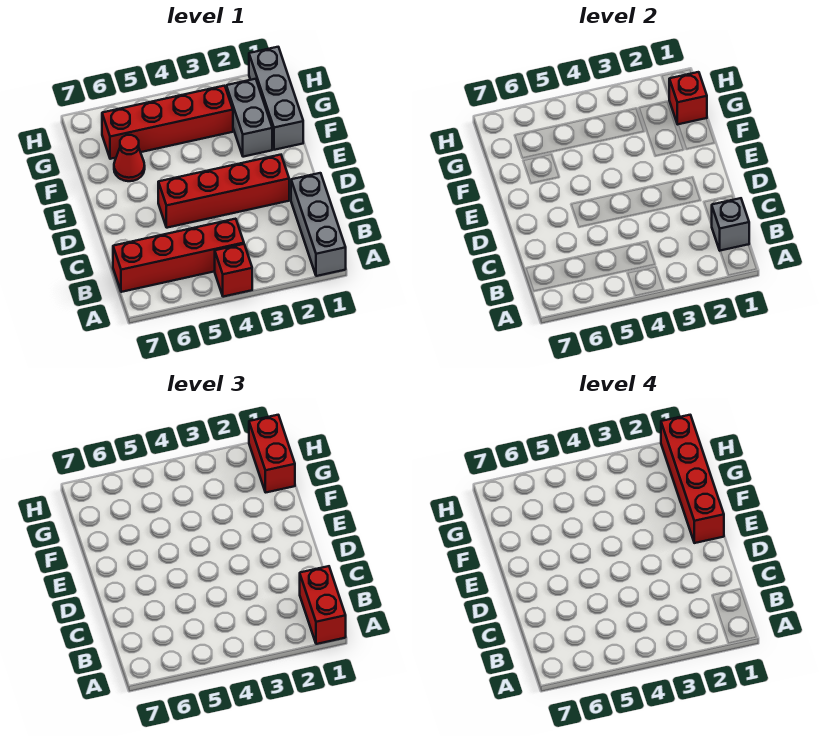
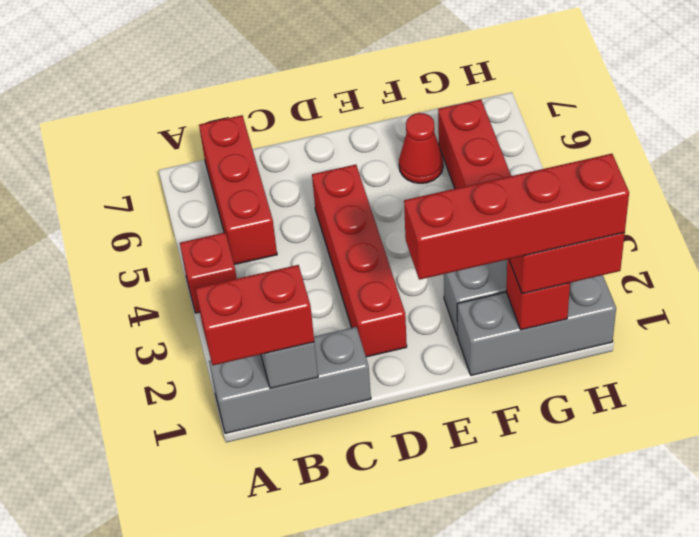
red brick B4:B7 level 1 -> red brick B5:B7 level 1

